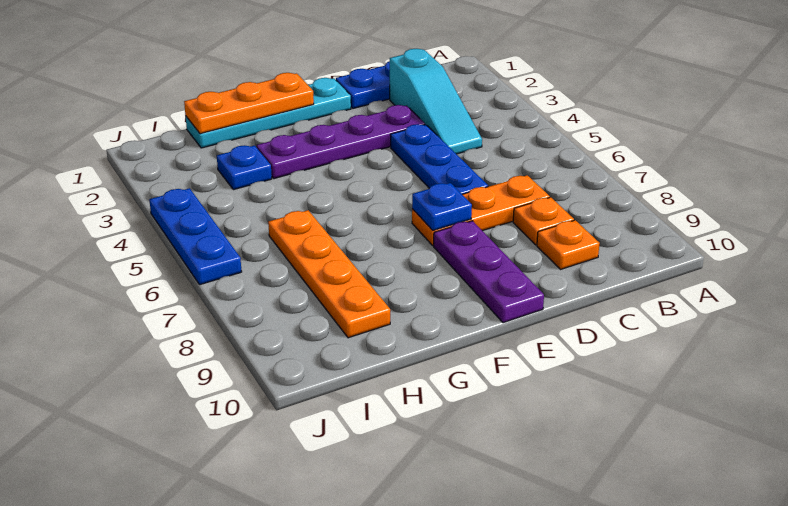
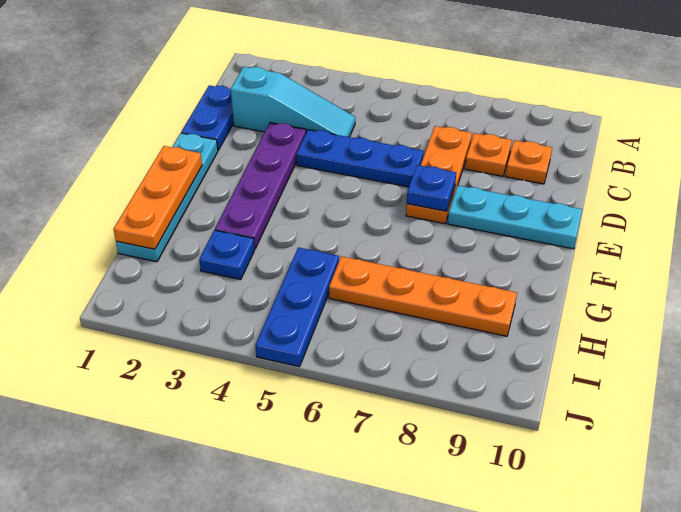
purple plate E8:E10 level 1 -> cyan plate E8:E10 level 1
blue plate J4:J6 level 1 -> blue plate H5:J5 level 1

